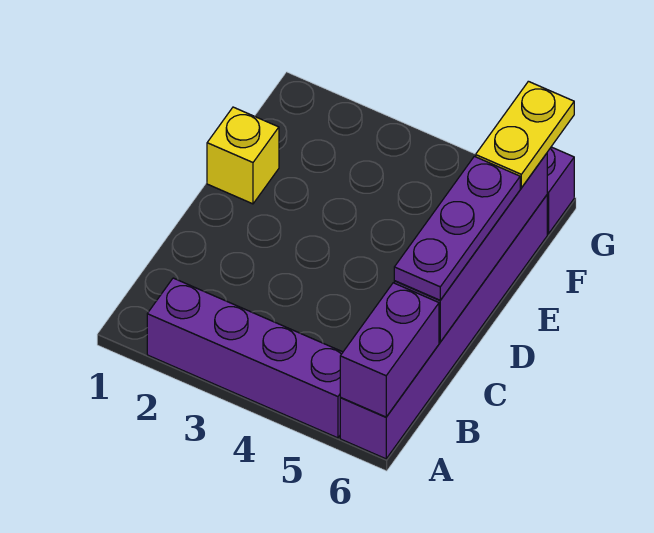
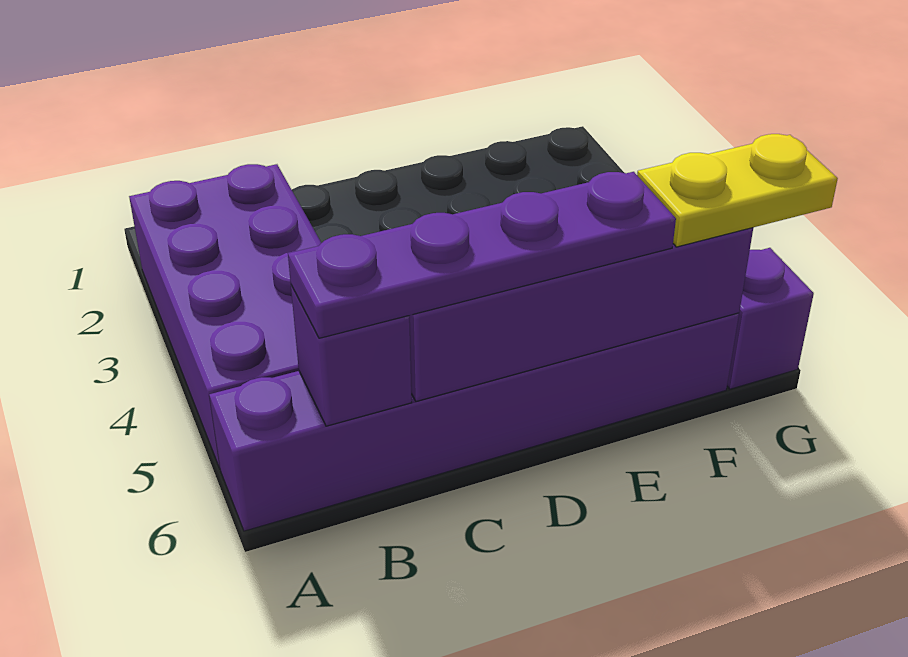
purple brick A2:A5 level 1 -> purple brick A2:B5 level 1
purple brick A6:B6 level 2 -> purple brick B6 level 2
purple plate C6:E6 level 3 -> purple plate B6:E6 level 3
yellow brick E1 level 1 -> none

